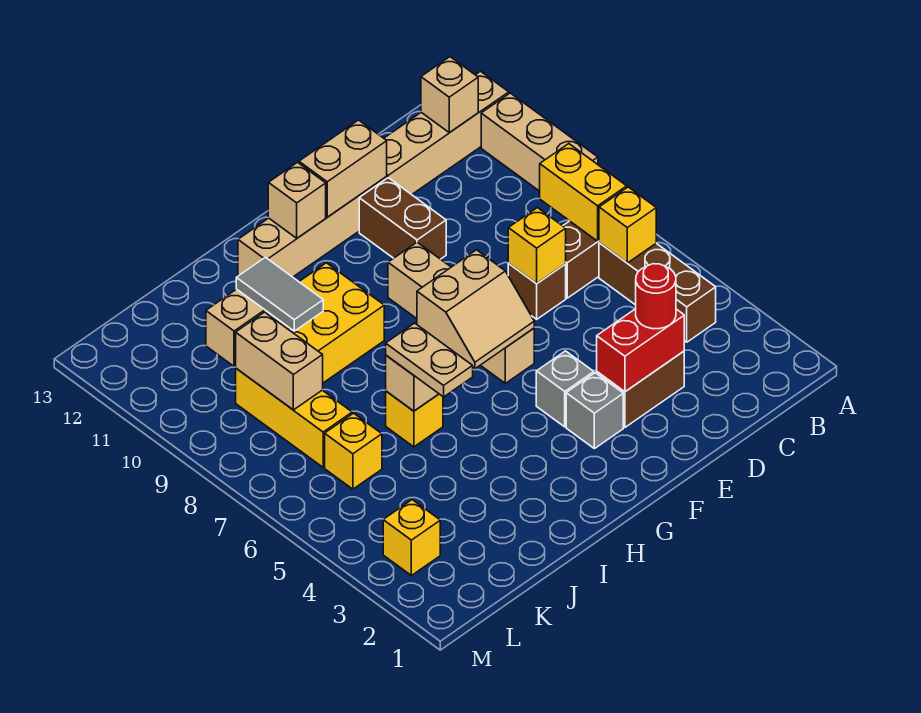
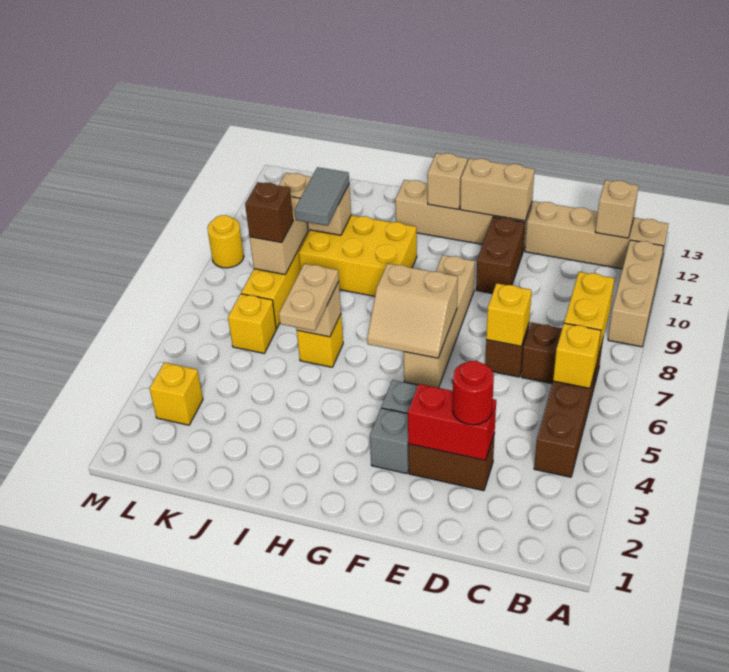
none -> brown brick K8 level 3
none -> yellow round brick M9 level 1

